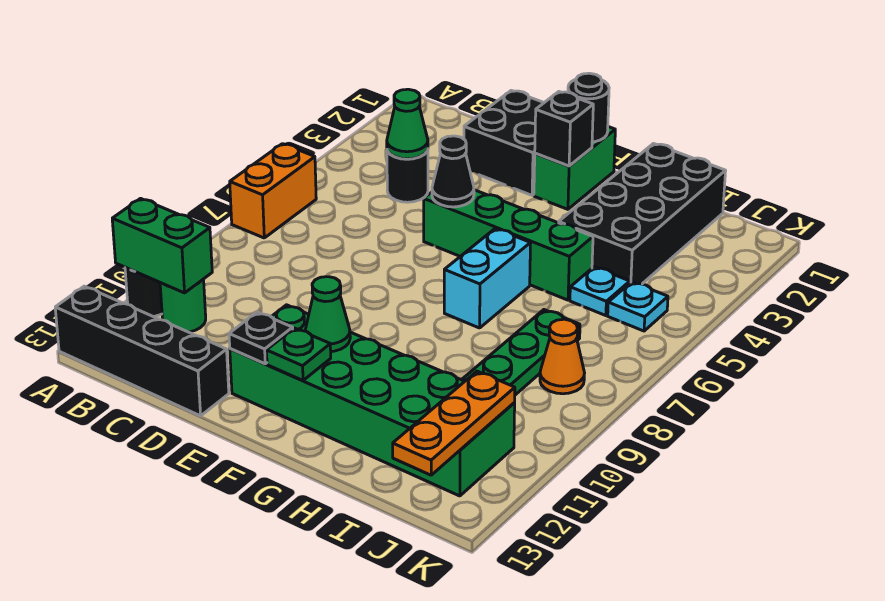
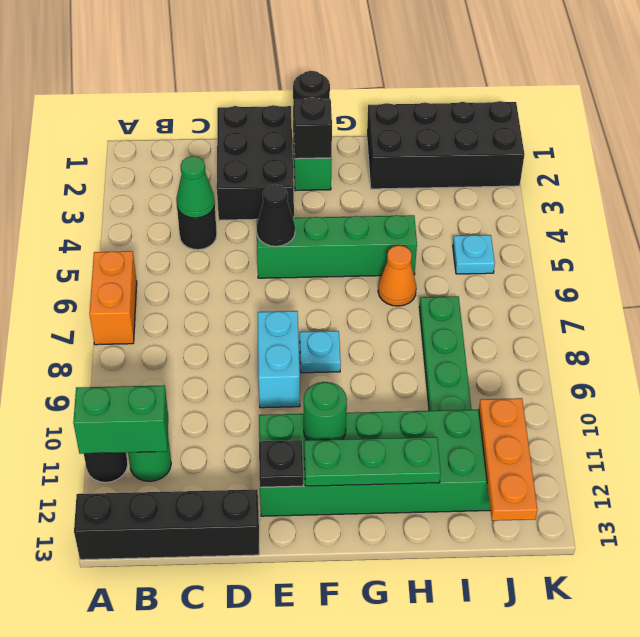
black brick D1:E2 level 1 -> black brick D1:E3 level 1
green cone F11 level 2 -> green round brick F11 level 2
green plate F12 level 2 -> green plate F12:H12 level 2
cyan brick G6:G7 level 1 -> cyan brick E8:E9 level 1
black brick H1:I4 level 1 -> black brick H1:K2 level 1
cyan plate I5 level 1 -> cyan plate F8 level 1
orange cone J8 level 1 -> orange cone H6 level 1

